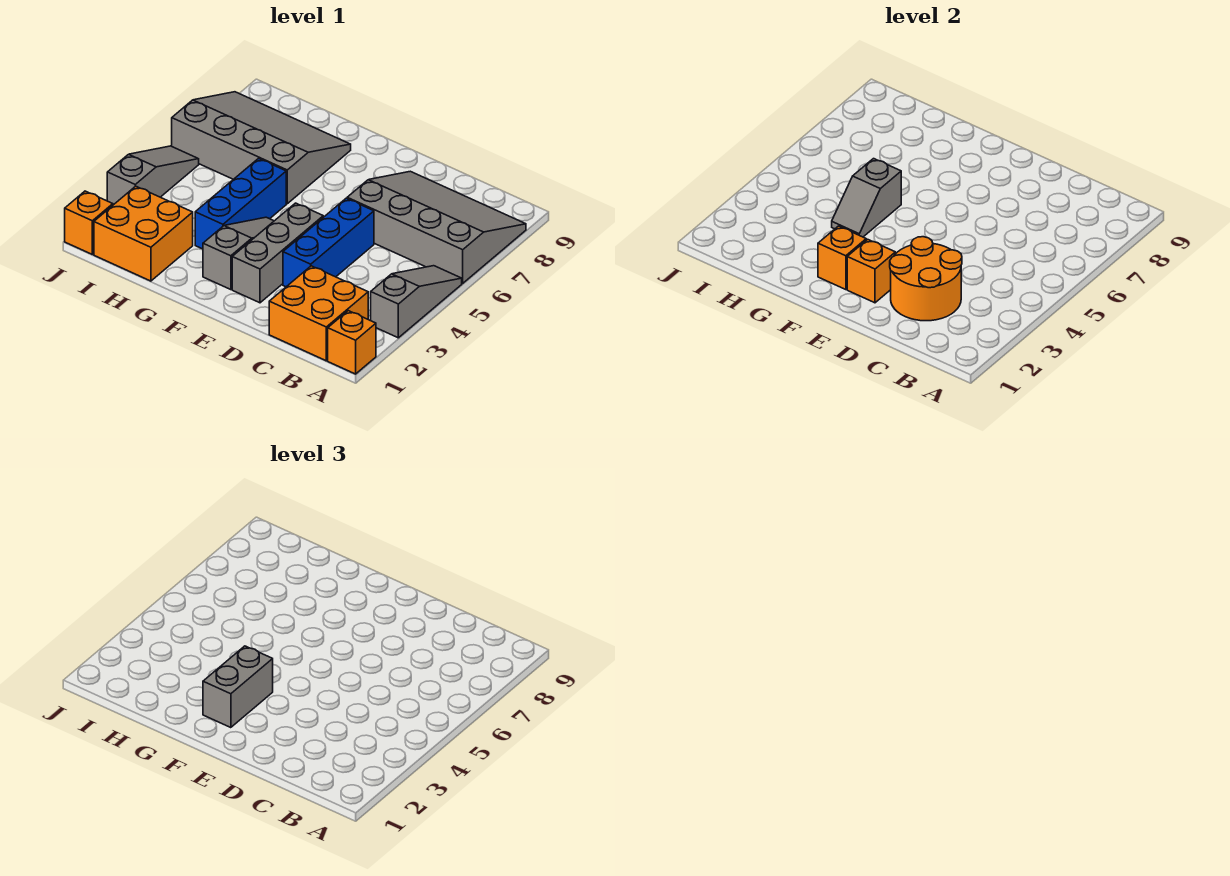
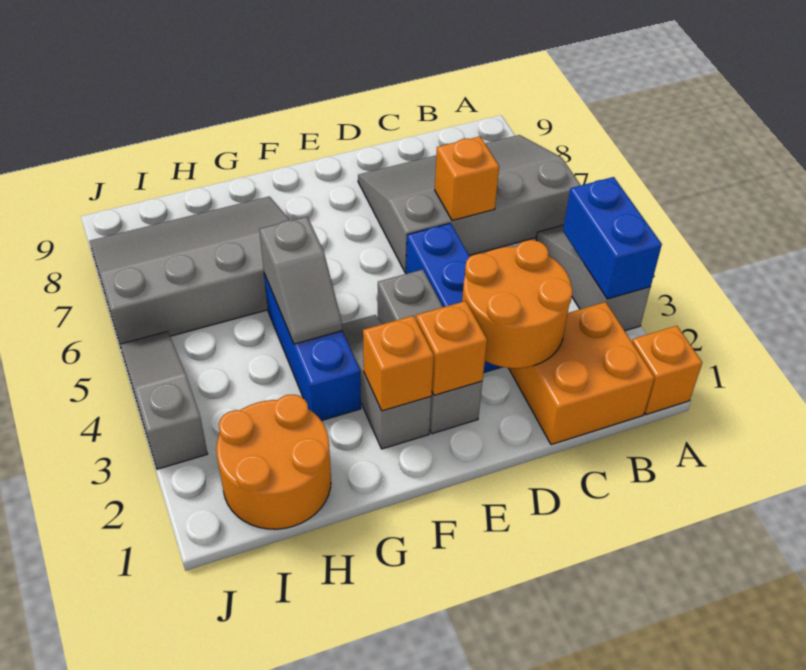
none -> blue brick A3:A4 level 2
grey brick F2:F3 level 3 -> none
orange brick H1:I2 level 1 -> orange round brick H1:I2 level 1
orange brick J1 level 1 -> orange brick C6 level 2

